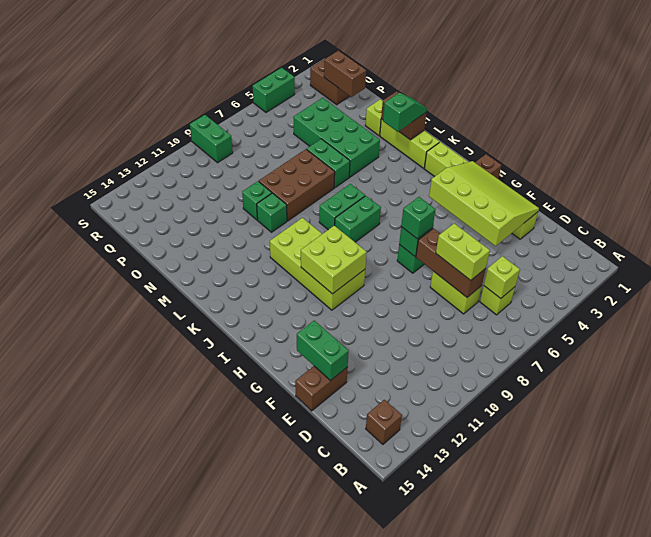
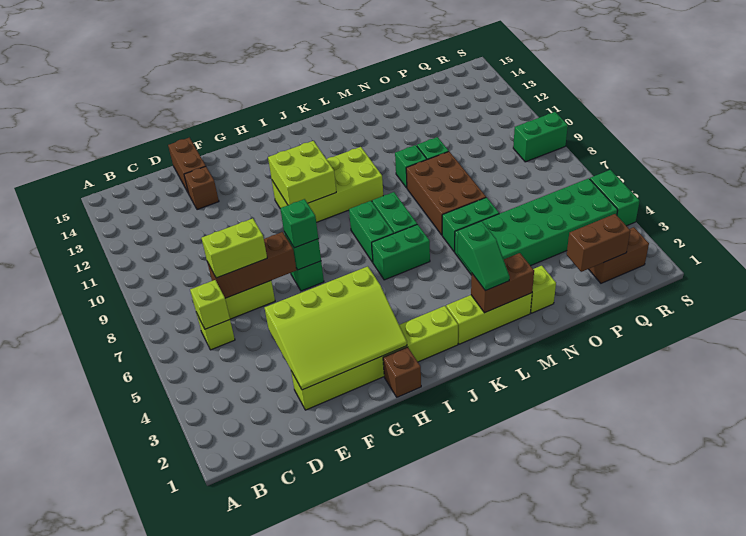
brown brick B14 level 1 -> brown brick E13 level 1
green brick E14:F14 level 2 -> green brick J6:K6 level 1
green brick M4:P5 level 1 -> green brick M4:R5 level 1

